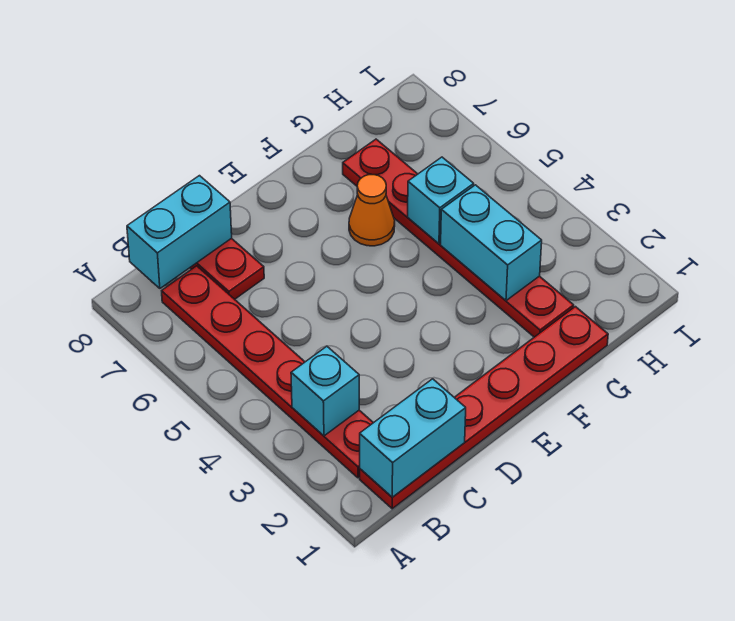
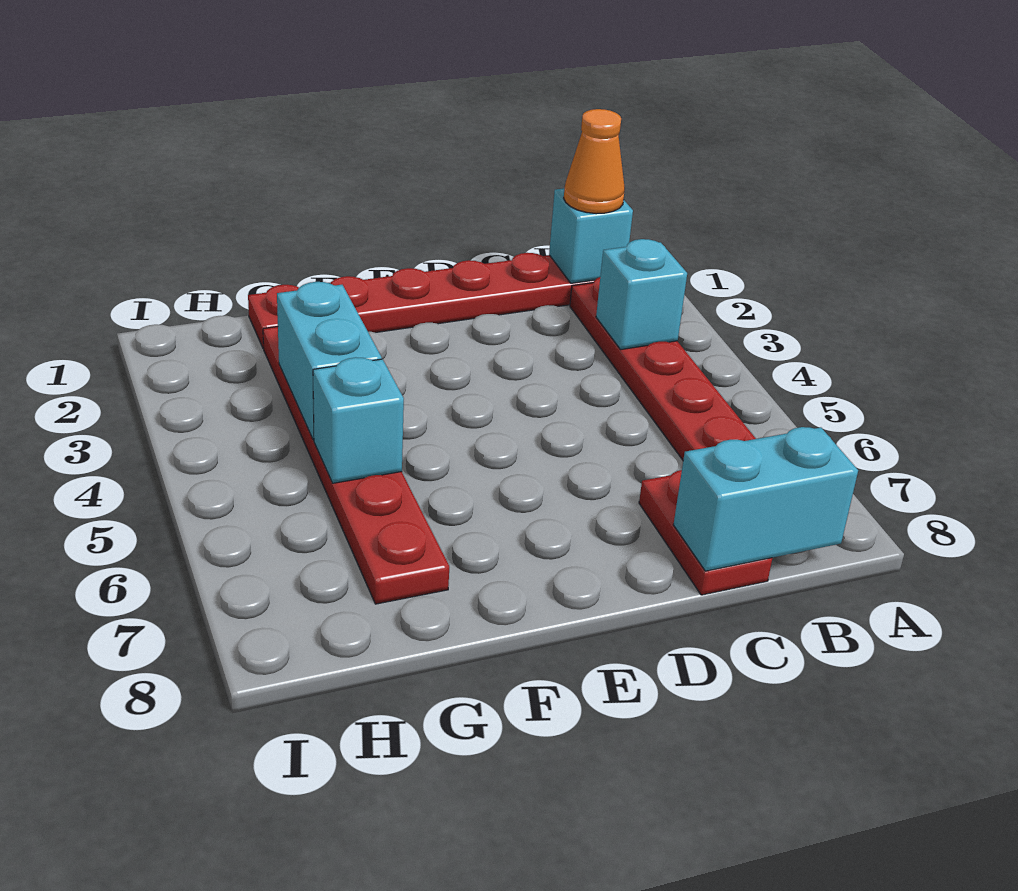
cyan brick B1:C1 level 2 -> cyan brick B1 level 2
orange cone F6 level 1 -> orange cone B1 level 3

